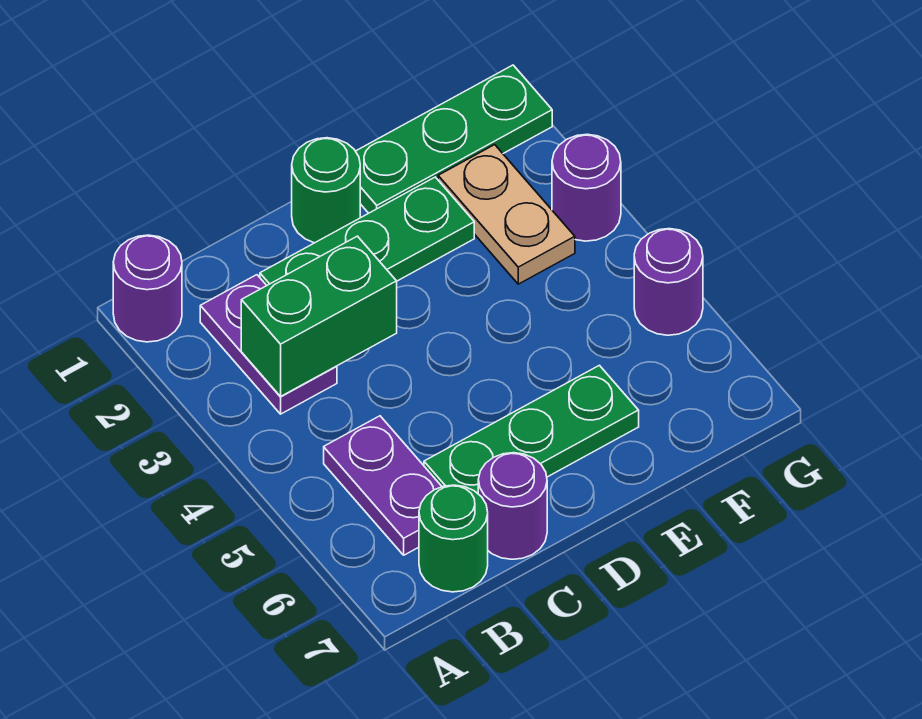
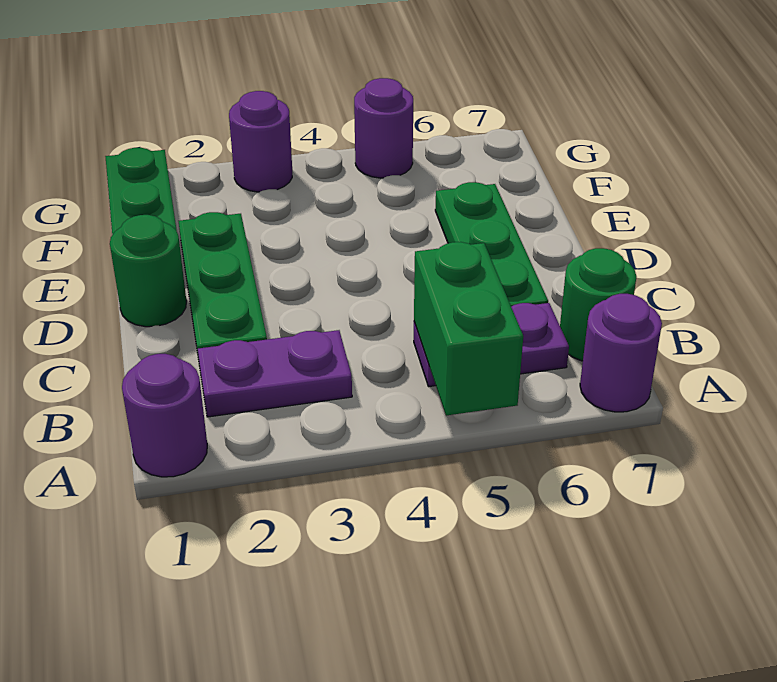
green brick B3:C3 level 2 -> green brick A5:B5 level 2
purple round brick C7 level 1 -> purple round brick A7 level 1
tan plate F2:F3 level 1 -> none

